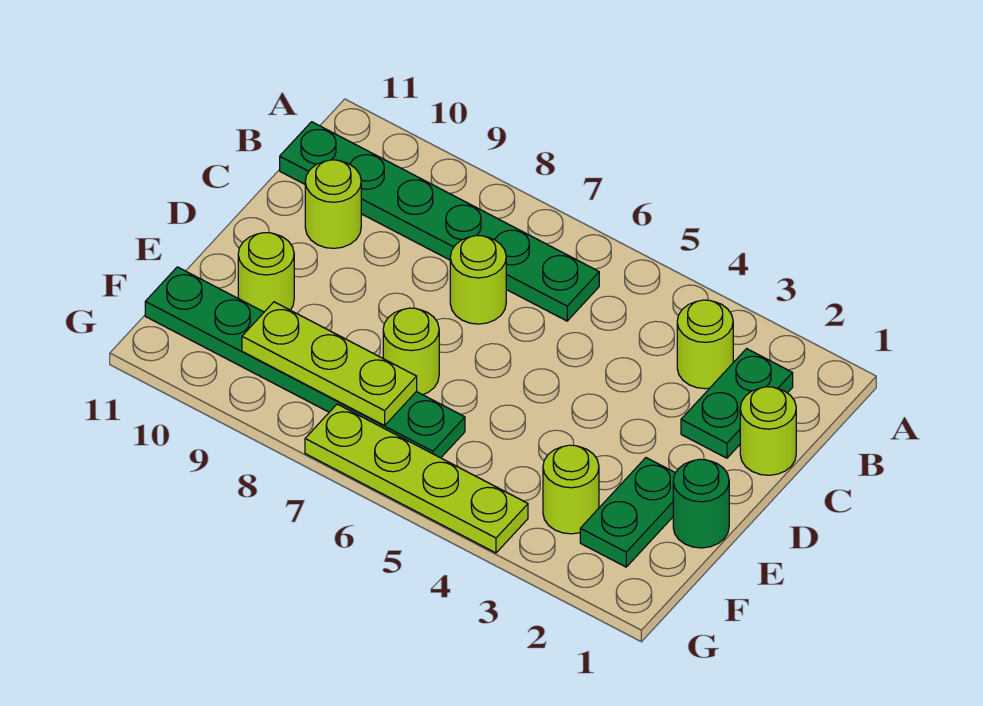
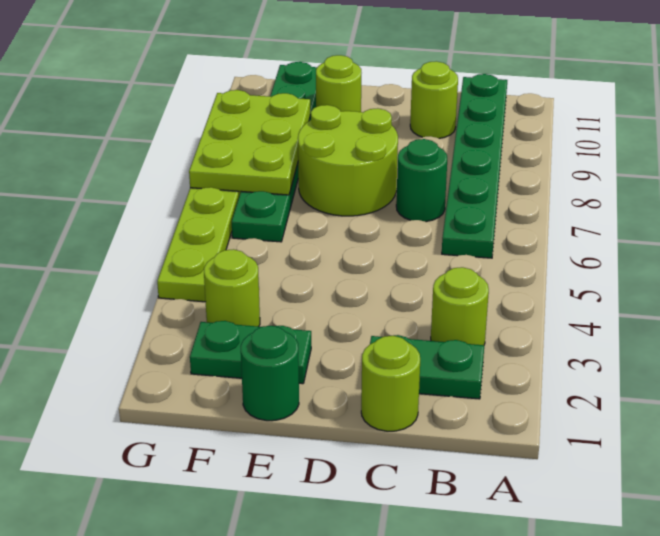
lime round brick C7 level 1 -> green round brick C7 level 1
lime round brick E7 level 1 -> lime round brick D7:E8 level 1
lime plate F7:F9 level 2 -> lime plate F7:G9 level 2

